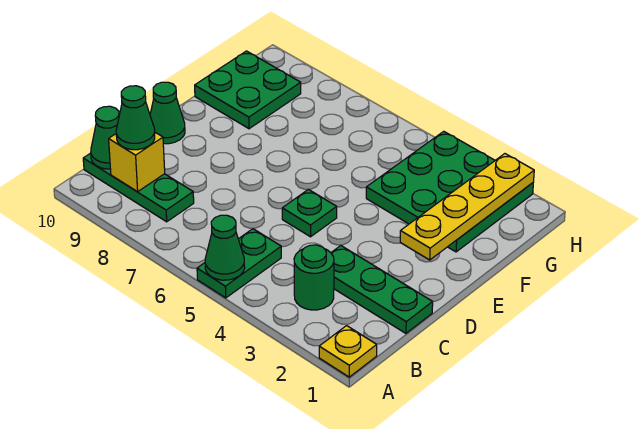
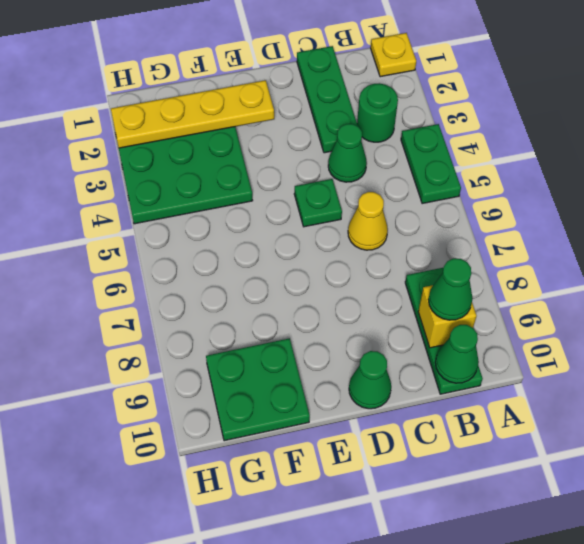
green plate A5:B5 level 1 -> green plate A4:A5 level 1
green cone A5 level 2 -> green cone C4 level 1
none -> yellow cone C6 level 1

